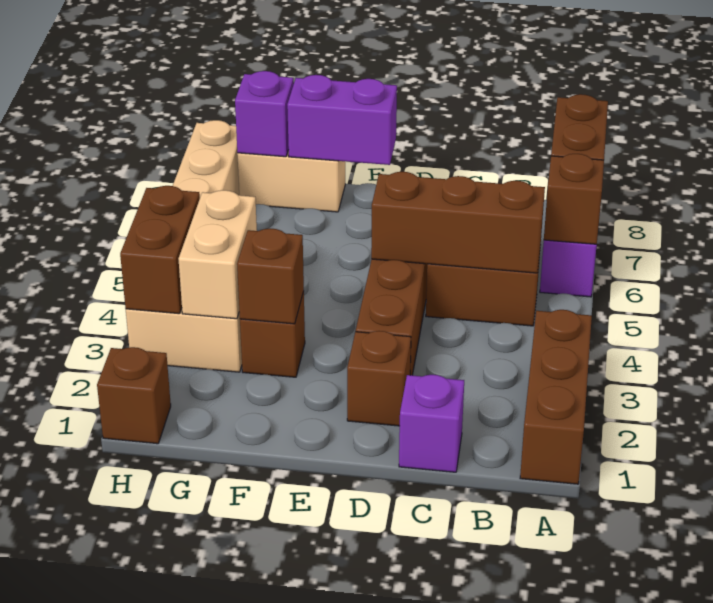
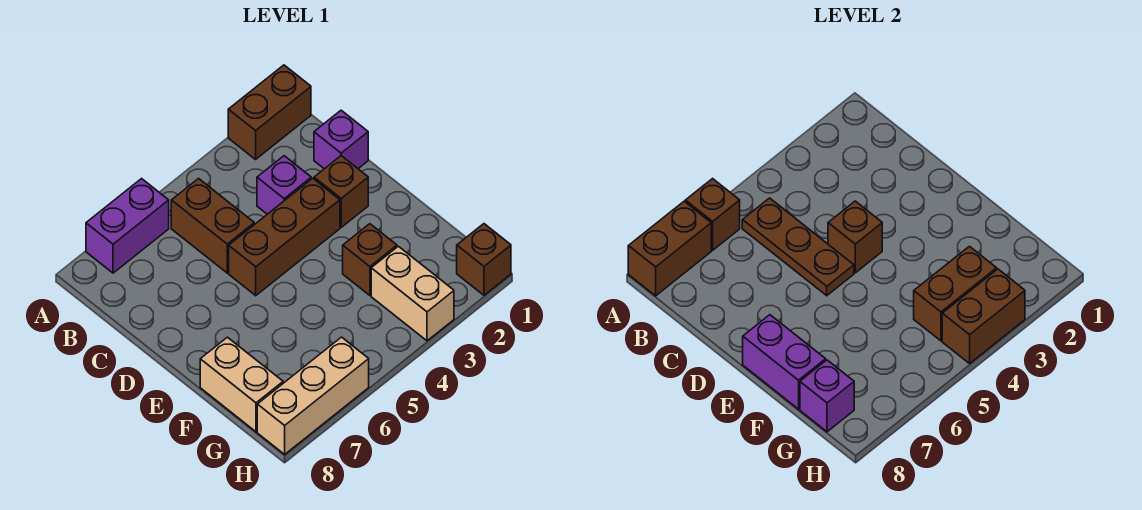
brown brick A1:A3 level 1 -> brown brick A1:A2 level 1
brown brick B5:D5 level 2 -> brown plate B5:D5 level 2
none -> purple brick C3 level 1
brown brick F3 level 2 -> brown brick D4 level 2
tan brick G3:G4 level 2 -> brown brick G3:G4 level 2

